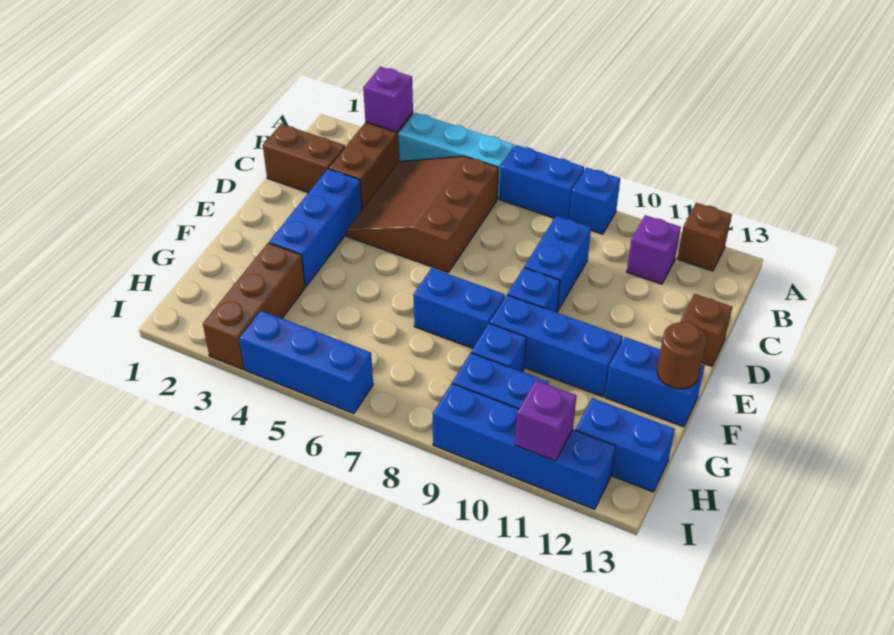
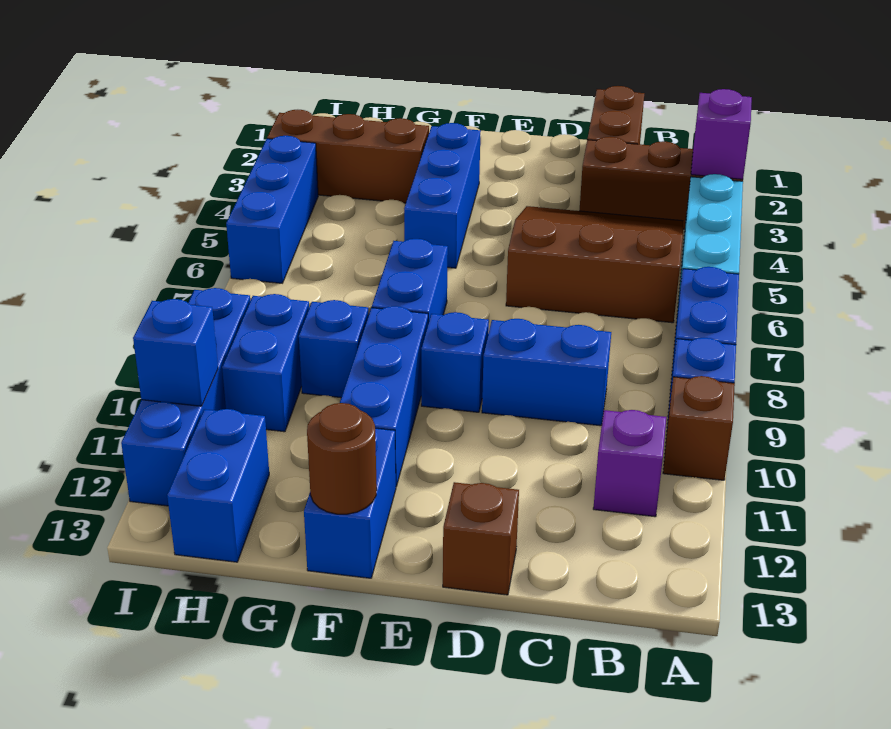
brown brick A12 level 1 -> brown brick A10 level 1
blue brick D3:F3 level 1 -> blue brick F3:F5 level 1
purple brick I11 level 2 -> blue brick I11 level 2

